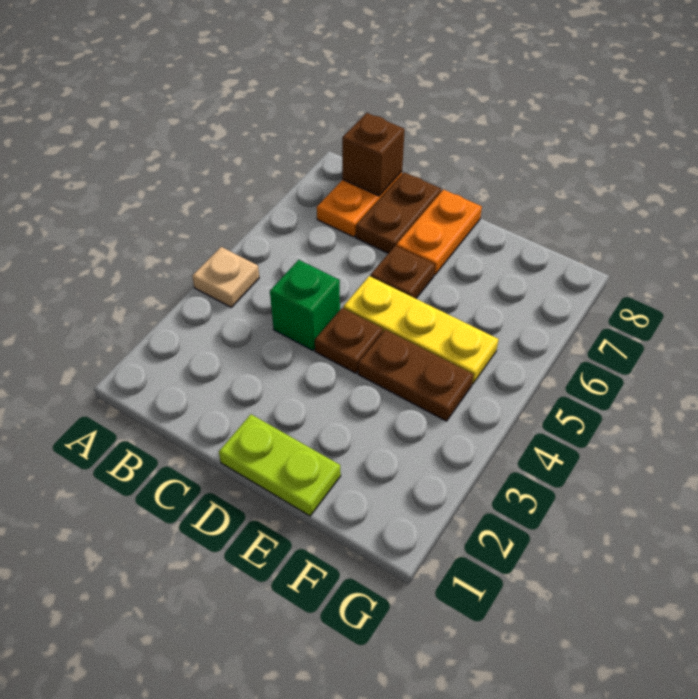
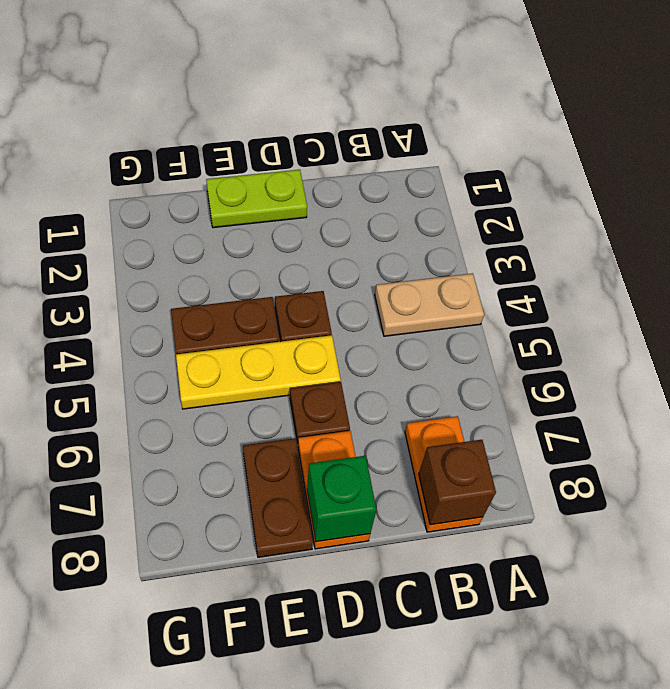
tan plate A4 level 1 -> tan plate A4:B4 level 1
green brick C4 level 1 -> green brick D8 level 2
brown plate C7:C8 level 1 -> brown plate E7:E8 level 1

